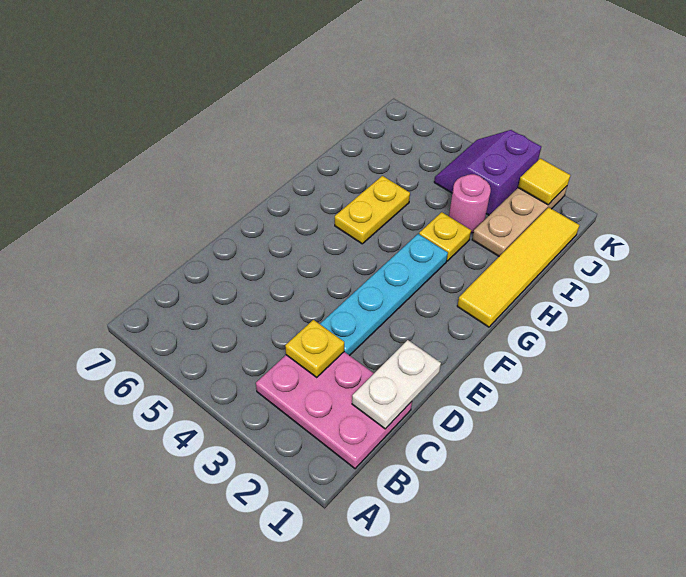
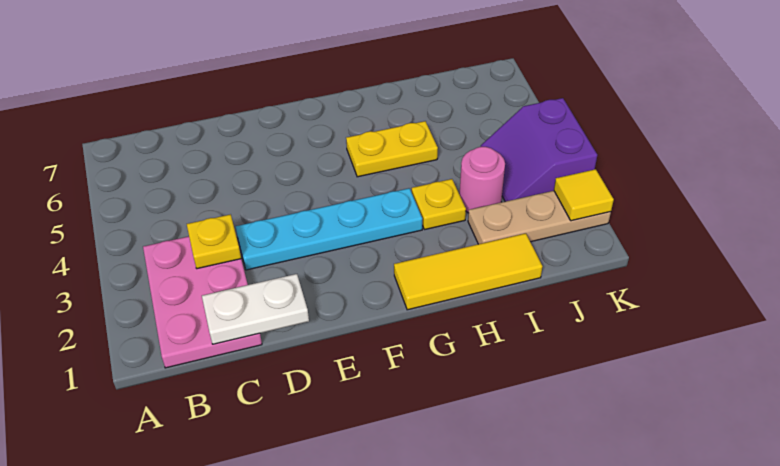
yellow tile G1:J1 level 1 -> yellow tile G1:I1 level 1
purple slope J3:K4 level 1 top 3 -> purple slope J3:K4 level 1 top K

